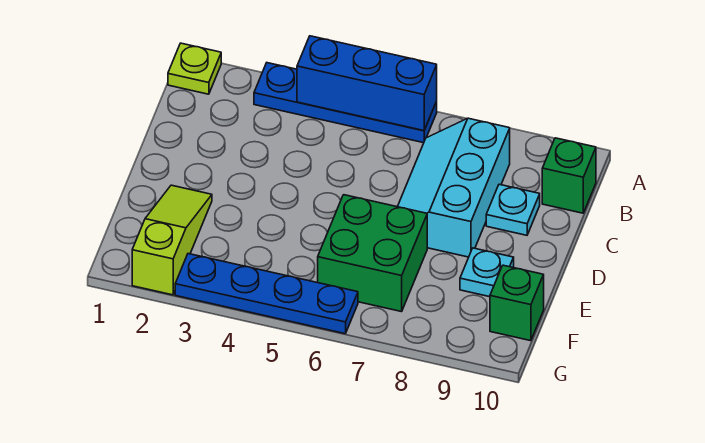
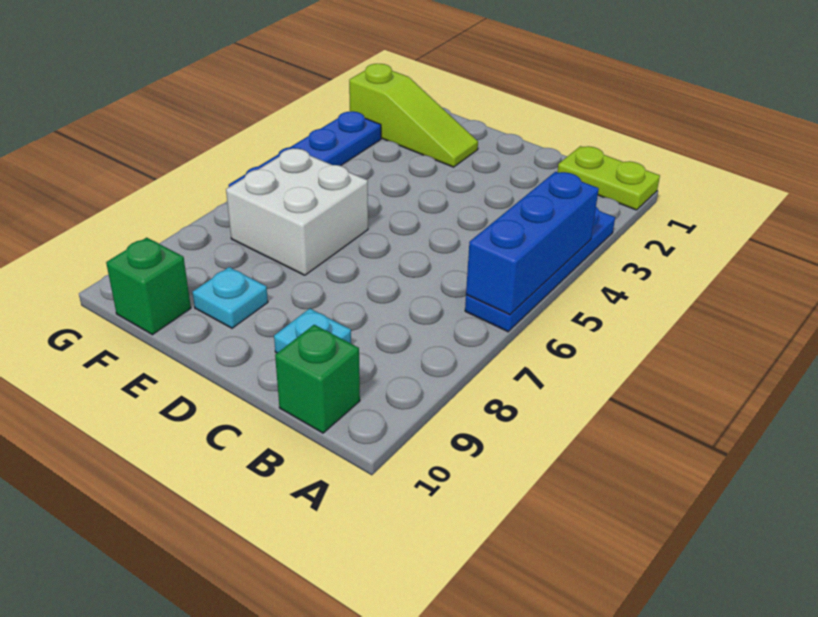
lime plate A1 level 1 -> lime plate A1:B1 level 1
cyan slope B7:D8 level 1 top 8 -> none
green brick E6:F7 level 1 -> white brick E6:F7 level 1

